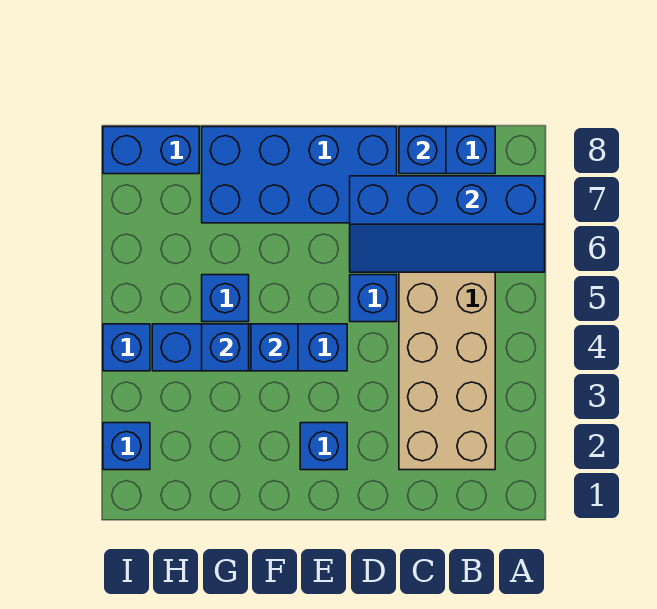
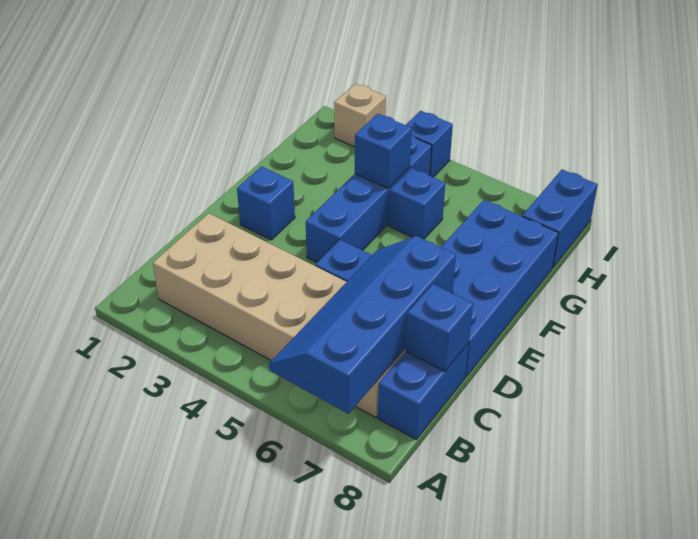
blue brick F4 level 2 -> none
blue brick I2 level 1 -> tan brick I2 level 1

